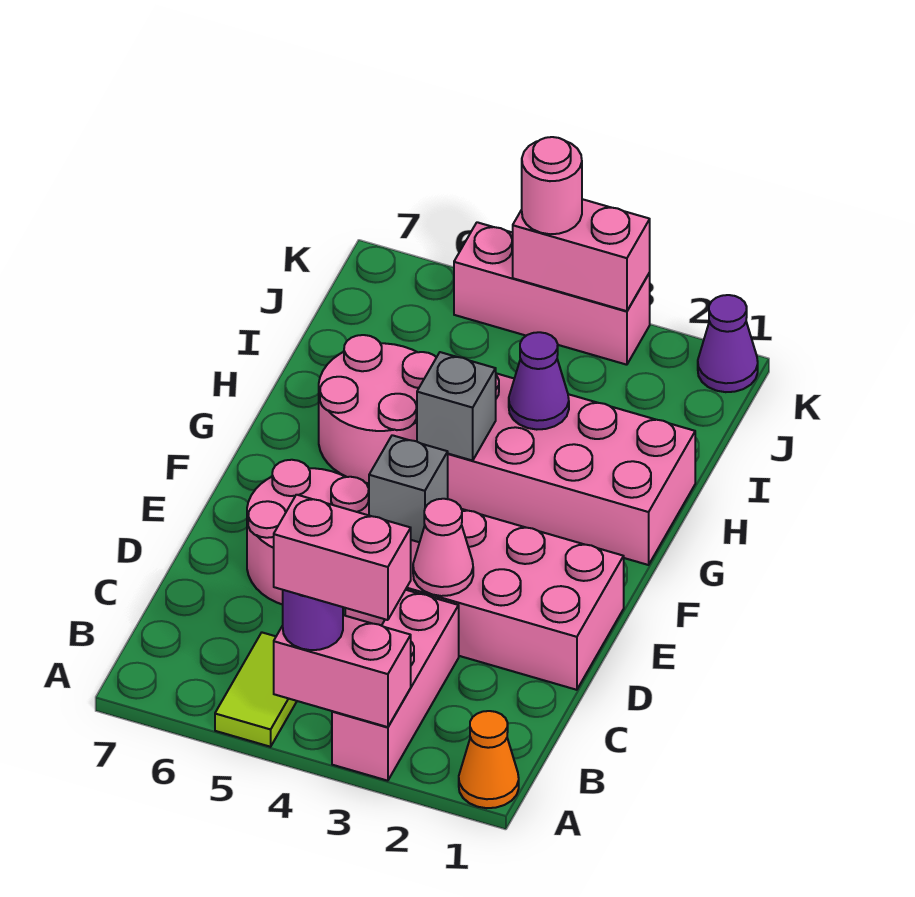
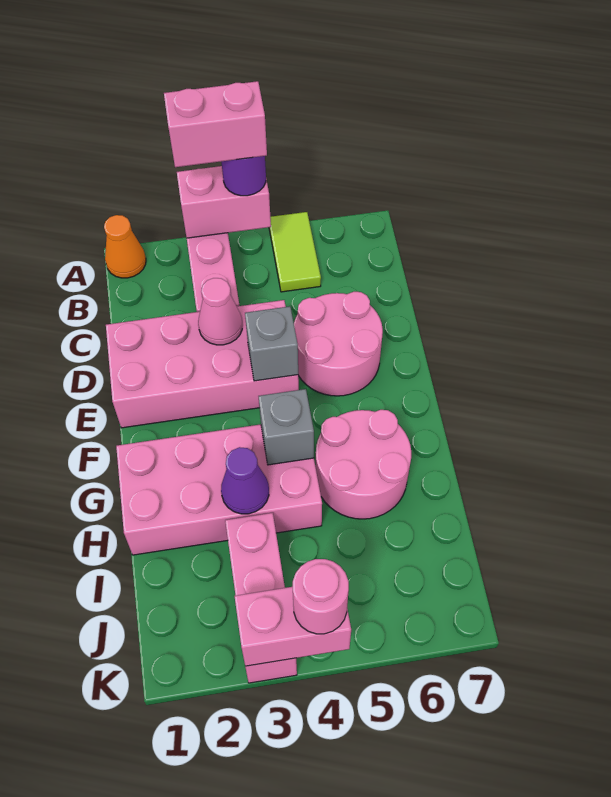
purple cone K1 level 1 -> none
pink brick K3:K5 level 1 -> pink brick I3:K3 level 1

